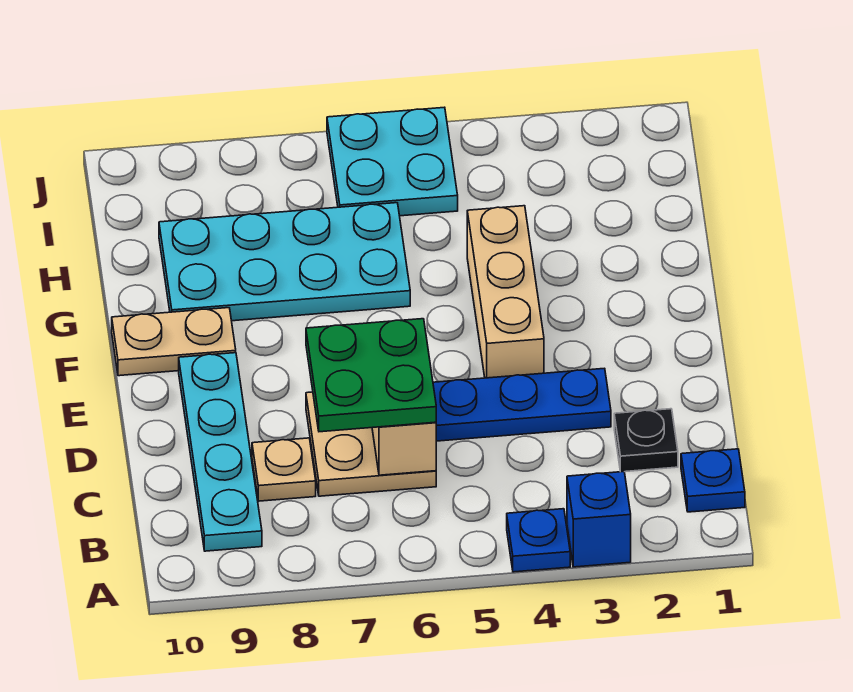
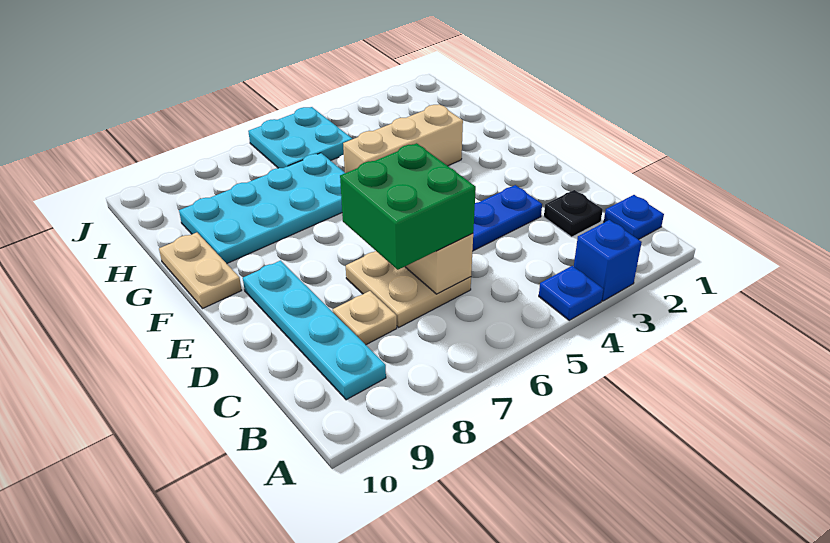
green plate C6:D7 level 3 -> green brick C6:D7 level 3
tan brick E4:G4 level 1 -> tan brick G3:G5 level 1
tan plate F9:F10 level 1 -> tan plate F10:G10 level 1

